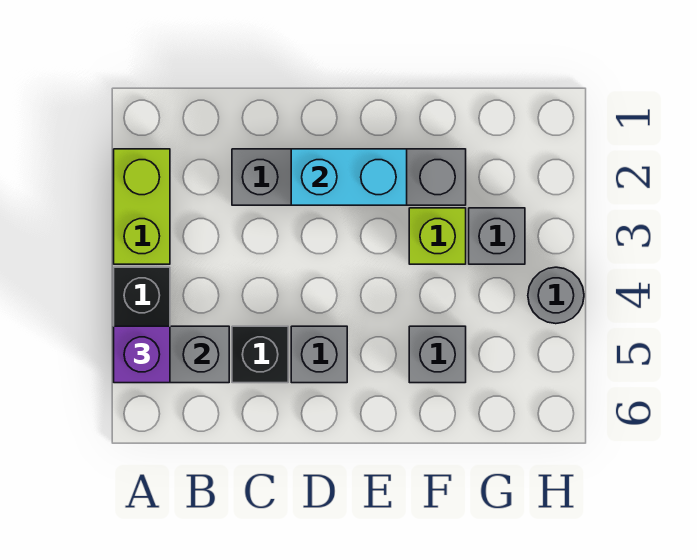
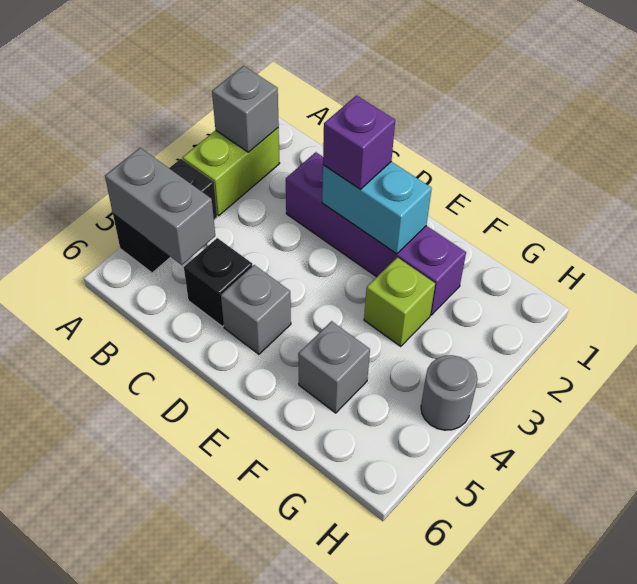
purple brick A5 level 3 -> purple brick D2 level 3
grey brick C2:F2 level 1 -> purple brick C2:F2 level 1
grey brick G3 level 1 -> grey brick A2 level 2

